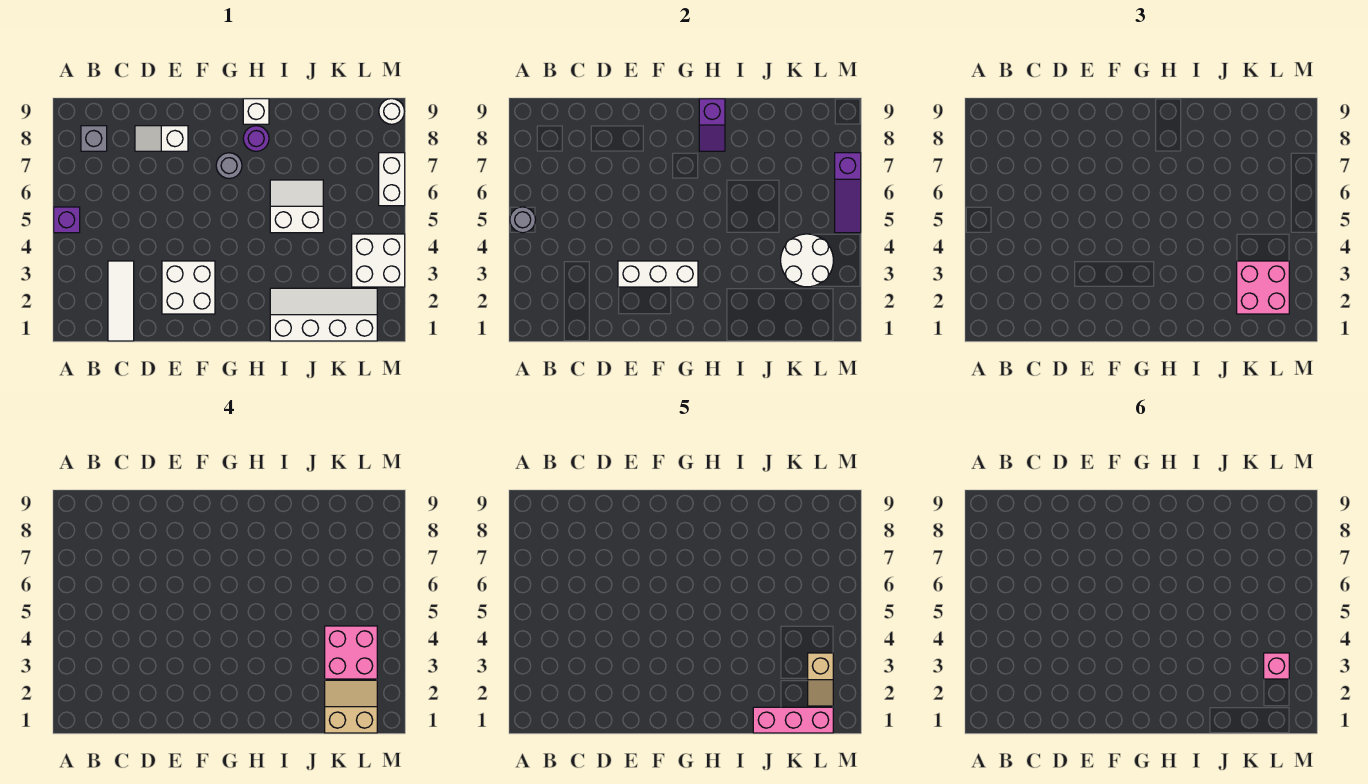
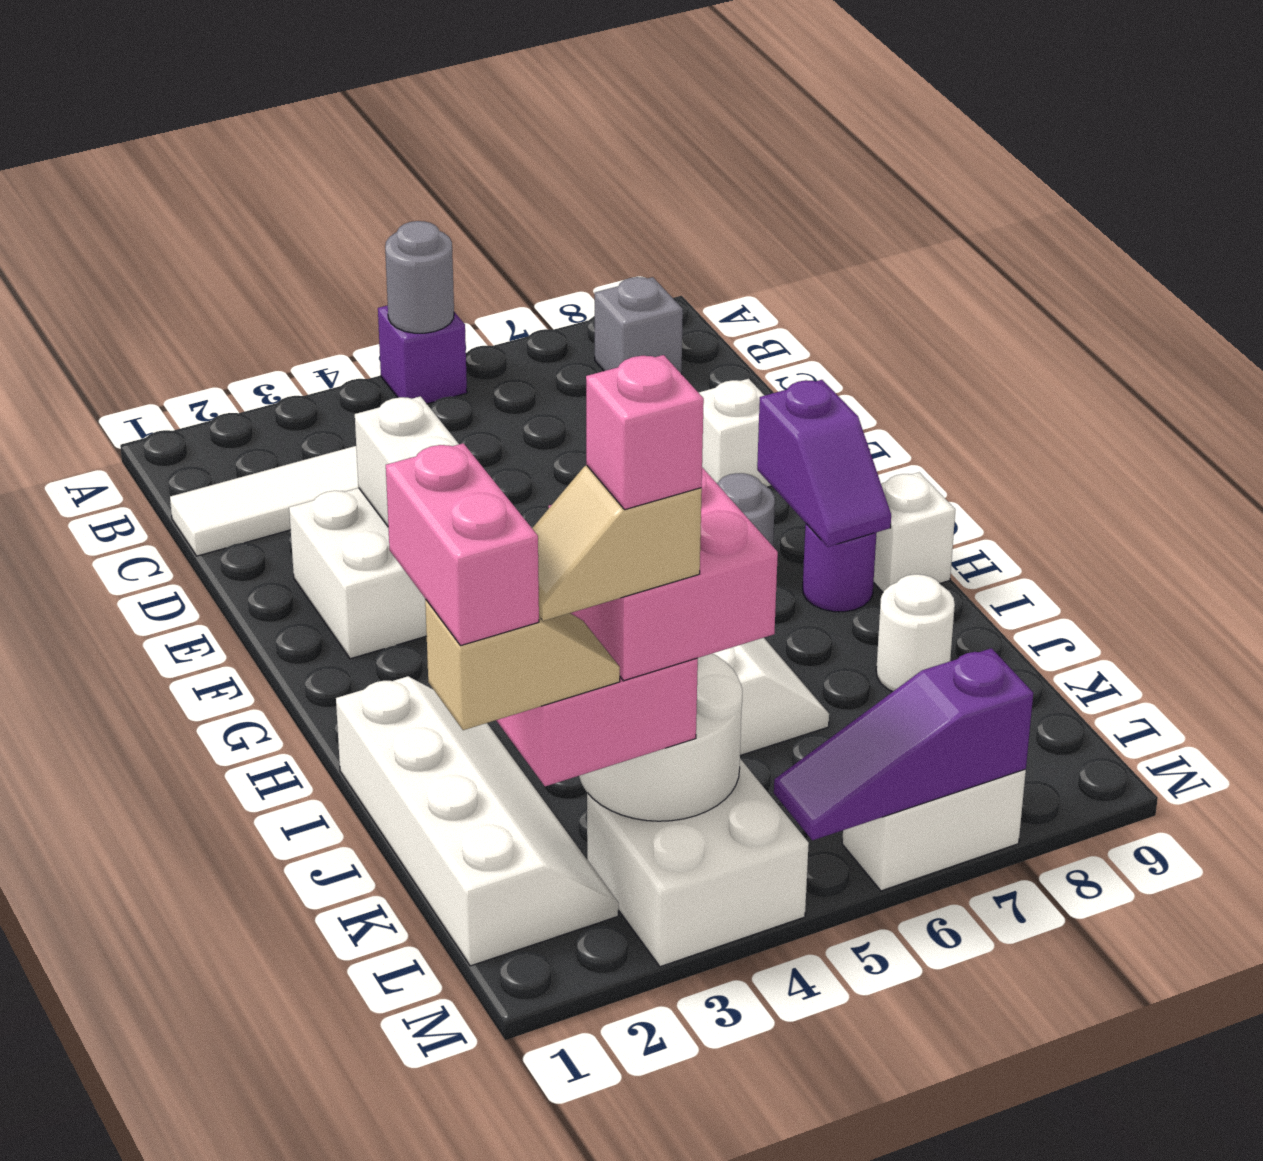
purple slope H8:H9 level 2 top 9 -> purple slope G8:H8 level 2 top G
pink brick J1:L1 level 5 -> pink brick K1:L1 level 5
tan slope K1:L2 level 4 top 1 -> tan slope L1:L2 level 4 top 1
white round brick M9 level 1 -> white round brick J8 level 1

